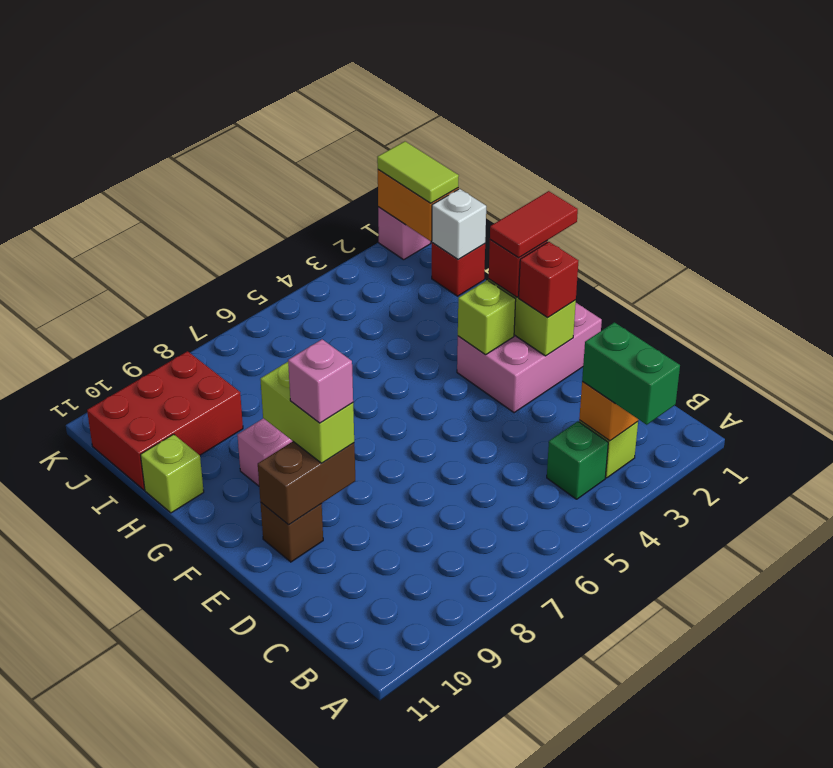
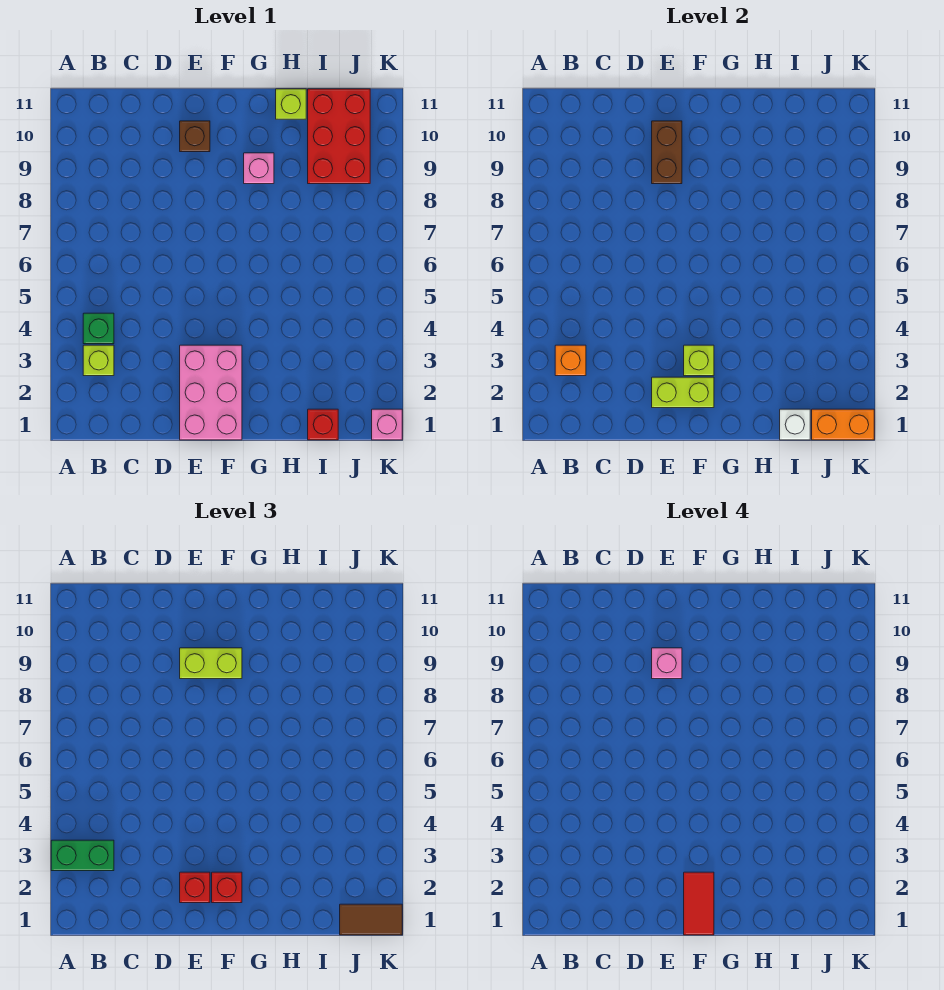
lime tile J1:K1 level 3 -> brown tile J1:K1 level 3

